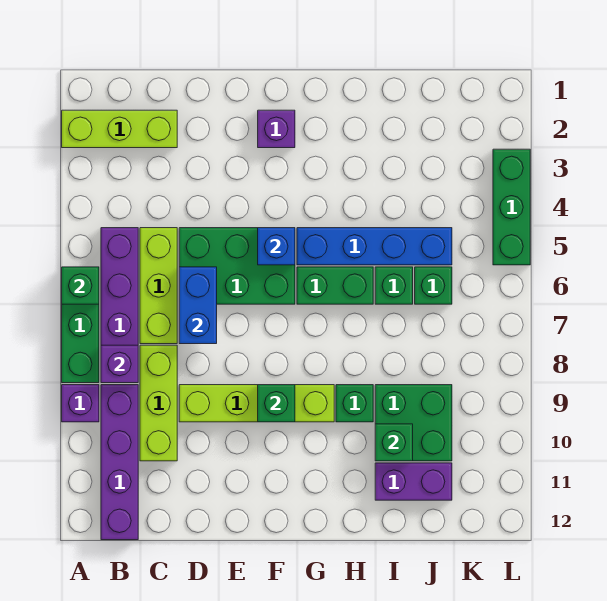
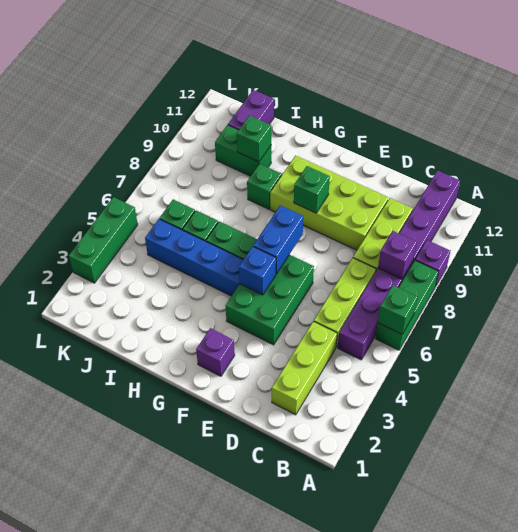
lime brick A2:C2 level 1 -> lime brick C2:C4 level 1
green brick D5:F6 level 1 -> green brick E4:F6 level 1
blue brick D6:D7 level 2 -> blue brick F6:F7 level 2
lime brick D9:G9 level 1 -> lime brick D9:G10 level 1
green brick I9:J10 level 1 -> green brick I10:J10 level 1
purple brick I11:J11 level 1 -> purple brick J11:J12 level 1

